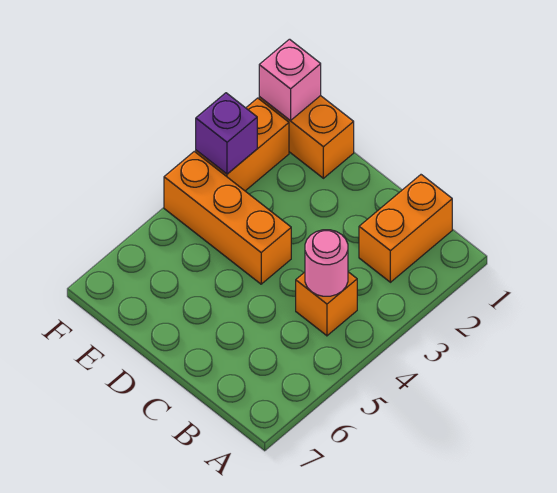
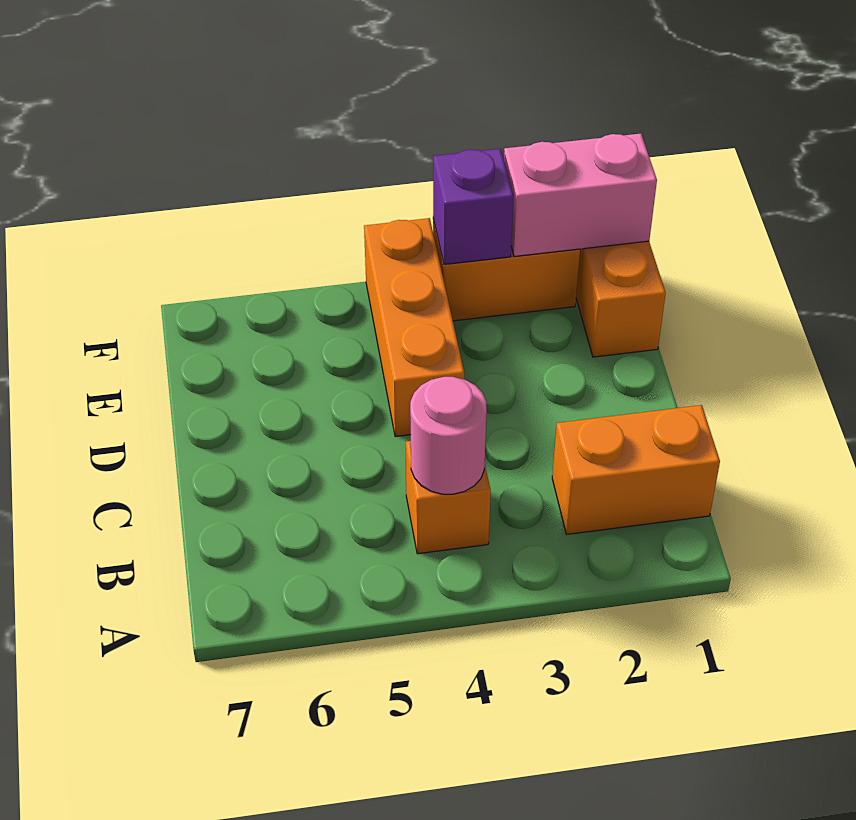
pink brick F1 level 2 -> pink brick F1:F2 level 2

